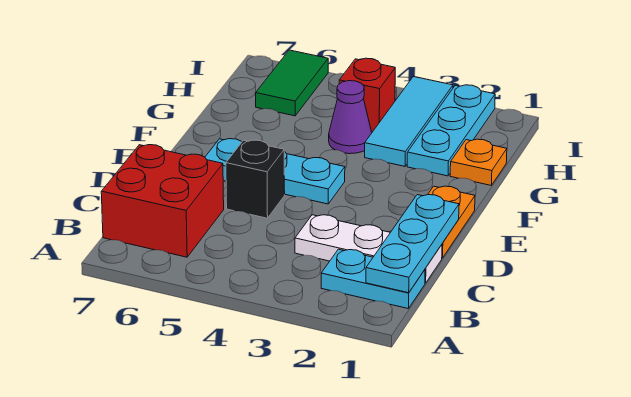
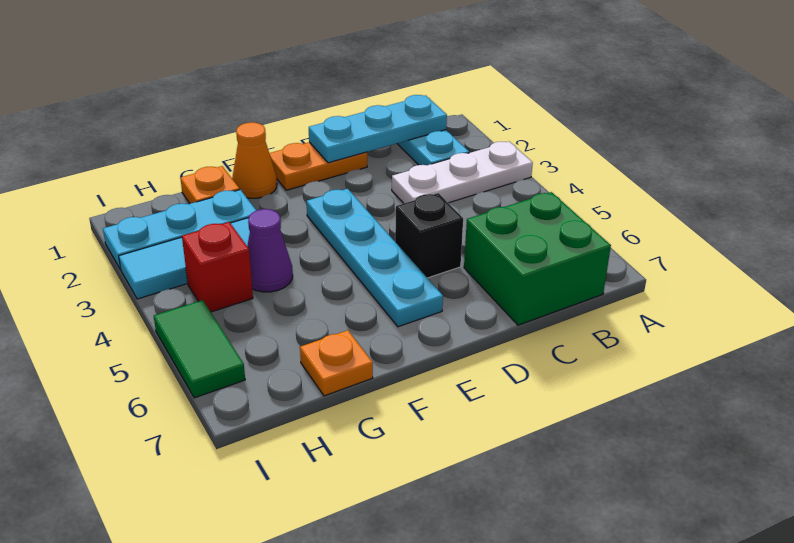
red brick B6:C7 level 1 -> green brick B6:C7 level 1
white plate C1:C3 level 1 -> white plate A3:C3 level 1
cyan plate E4:E6 level 1 -> cyan plate E3:E6 level 1
none -> orange cone F1 level 1
none -> orange plate G7 level 1
green tile H6:I6 level 1 -> green tile I5:I6 level 1

